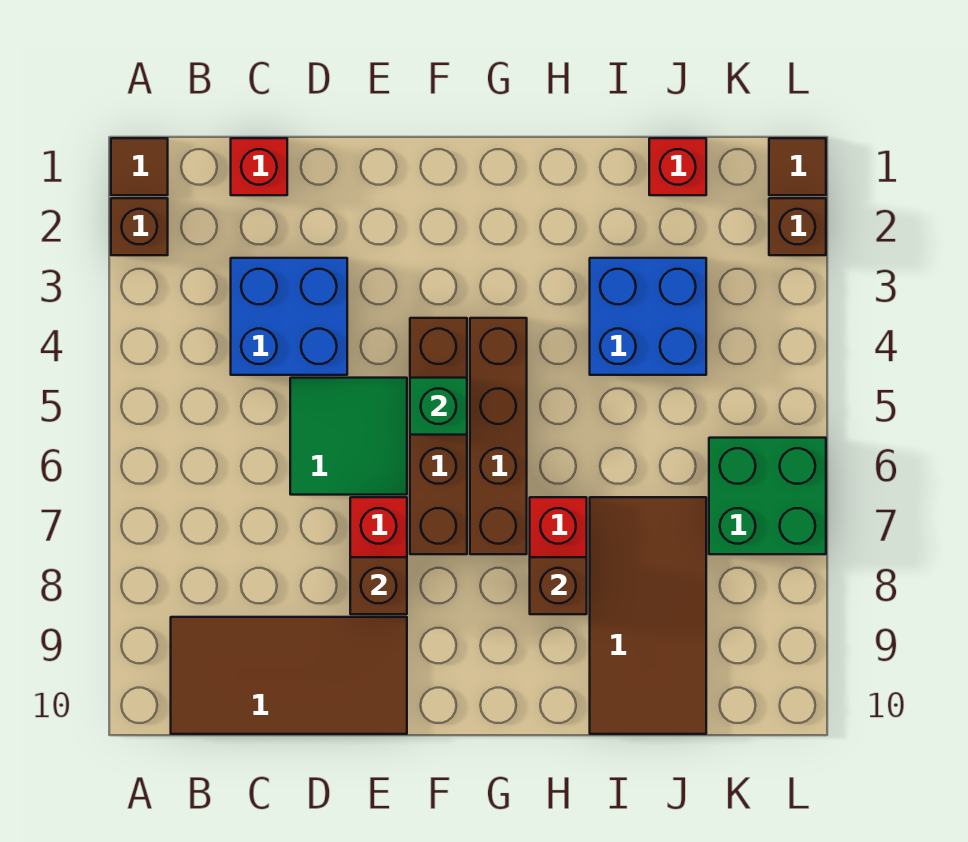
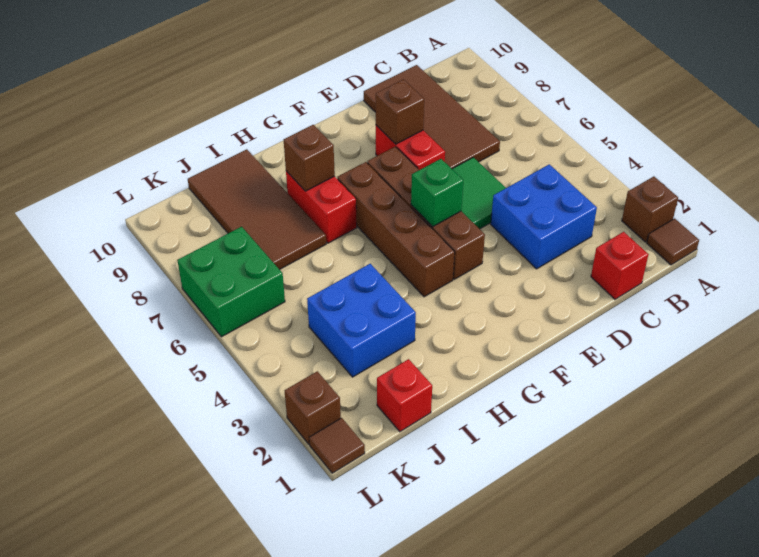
brown tile B9:E10 level 1 -> brown tile C7:D10 level 1

